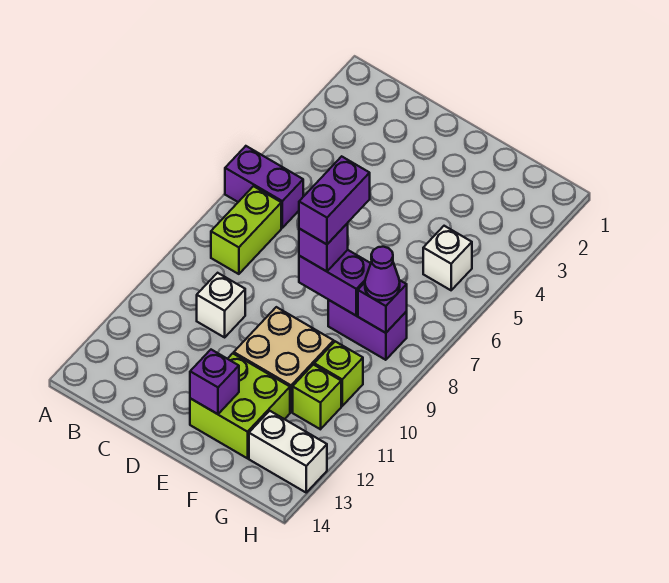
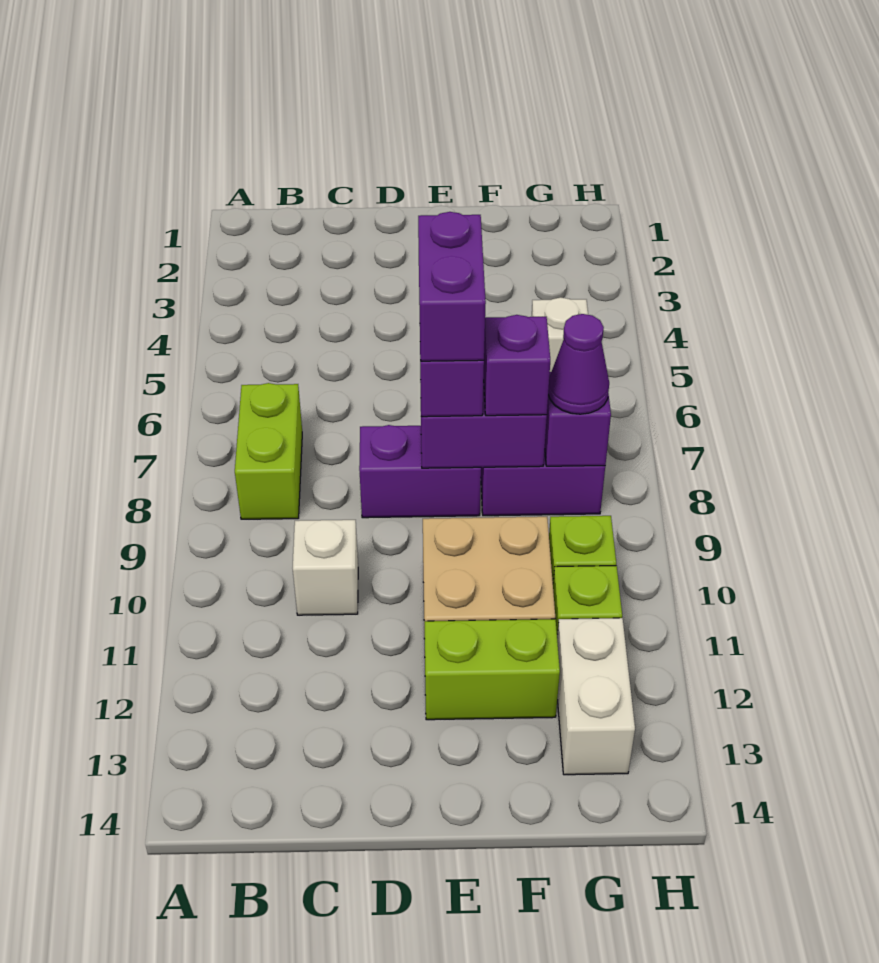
purple brick A6:B6 level 1 -> purple brick D8:E8 level 1
lime brick E12:F13 level 1 -> lime brick E12:F12 level 1
purple brick E13 level 2 -> purple brick F8 level 3
white brick G13:H13 level 1 -> white brick G12:G13 level 1

